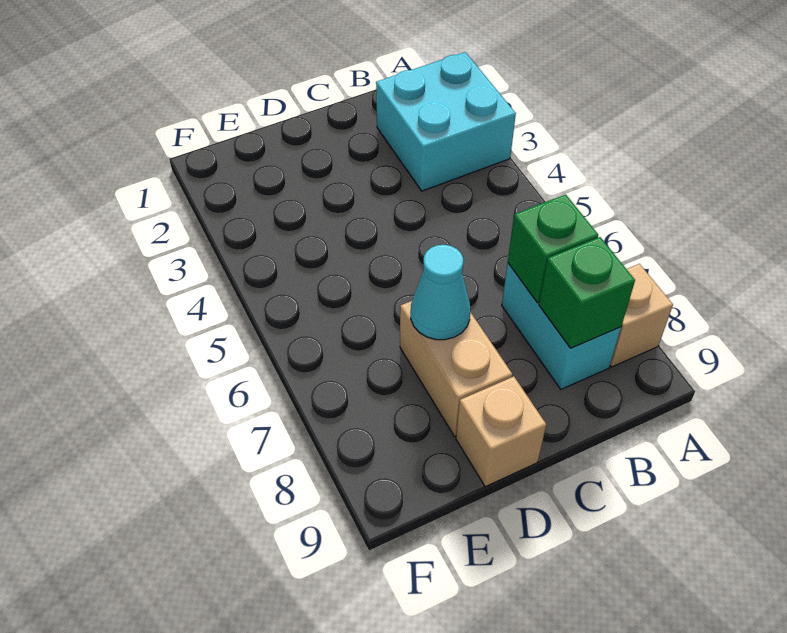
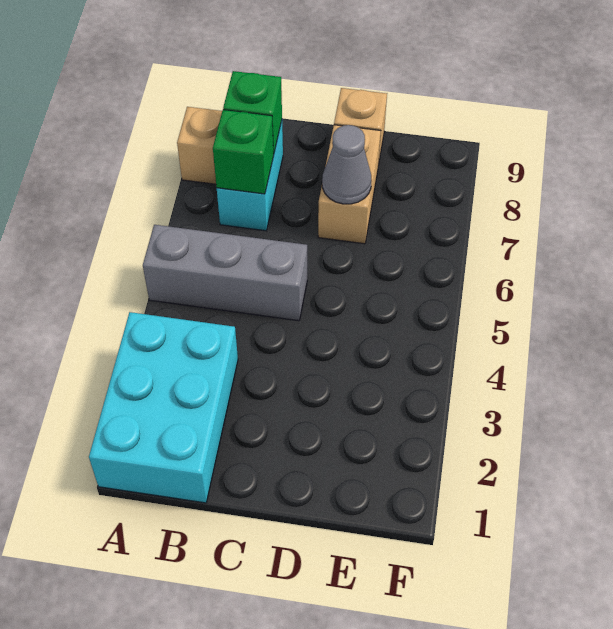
cyan brick A2:B3 level 1 -> cyan brick A1:B3 level 1
none -> grey brick A5:C5 level 1
cyan cone D7 level 2 -> grey cone D7 level 2

